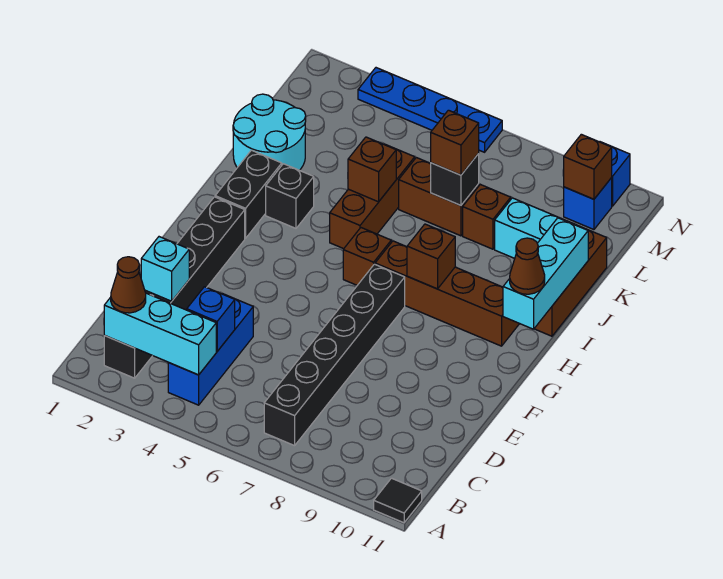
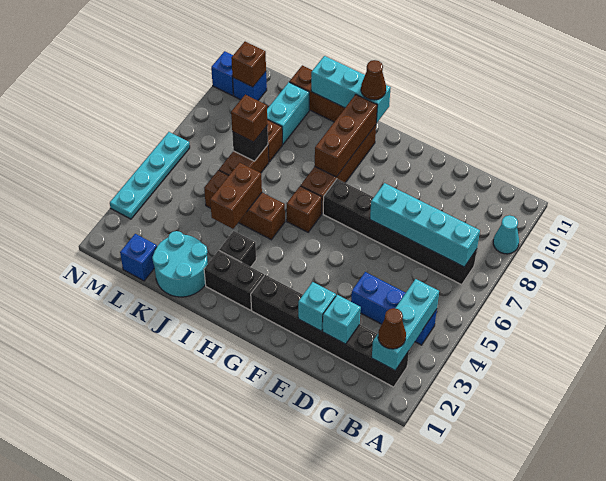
none -> cyan cone A9 level 1
black tile A11 level 1 -> none
none -> cyan brick B7:E7 level 2
blue brick C4 level 2 -> blue brick L1 level 1
none -> cyan brick E2 level 2
brown brick H8 level 2 -> brown brick H8:H10 level 2
brown brick J5 level 2 -> brown brick J4:J5 level 2
blue plate N3:N6 level 1 -> cyan plate N3:N6 level 1

